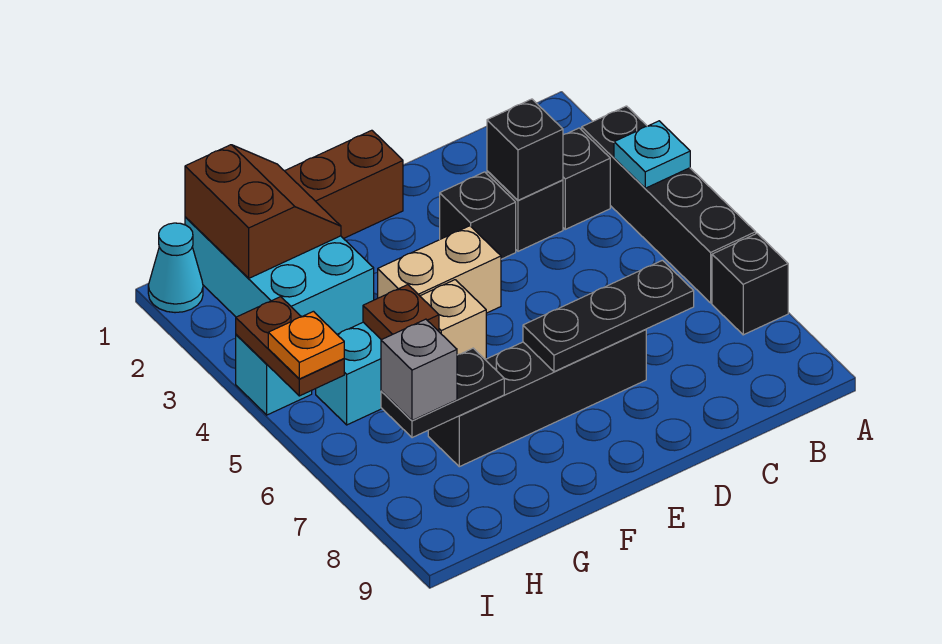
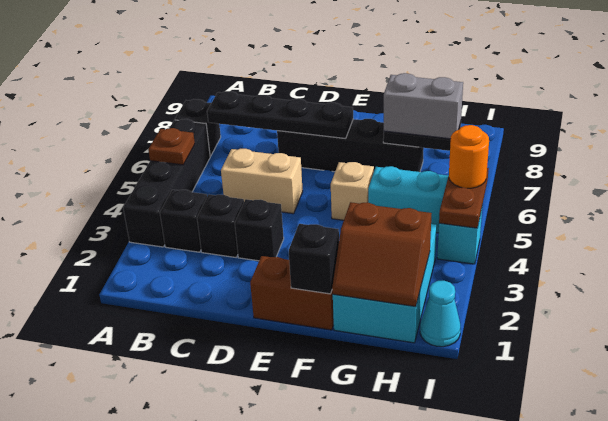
cyan plate A4 level 2 -> none
black brick C3 level 2 -> black brick F1 level 2
black plate C7:E7 level 2 -> black plate B7:E7 level 2
tan brick E4:F4 level 1 -> tan brick C5:D5 level 1
brown slope G1:H2 level 2 top H -> brown slope G1:H2 level 2 top 2
brown plate G5 level 2 -> brown plate A5 level 2
grey brick H7 level 3 -> grey brick G7:H7 level 3
orange plate I5 level 3 -> orange round brick I5 level 3

